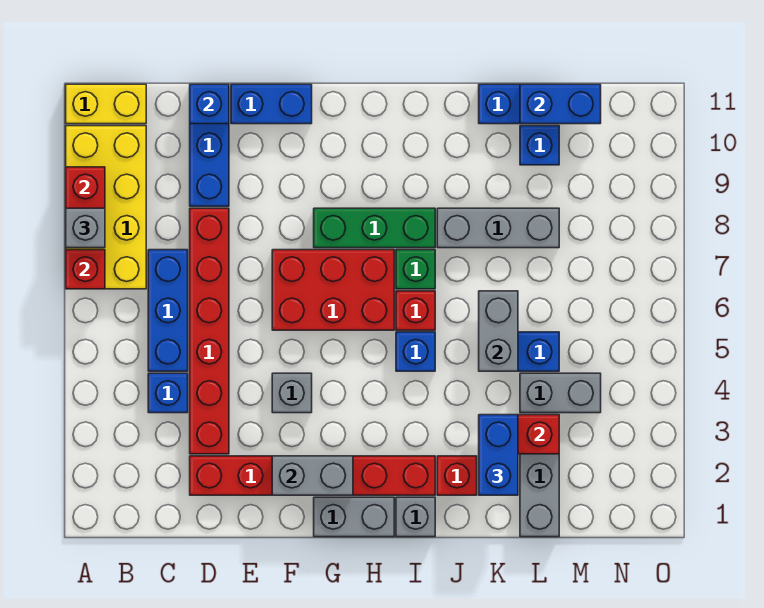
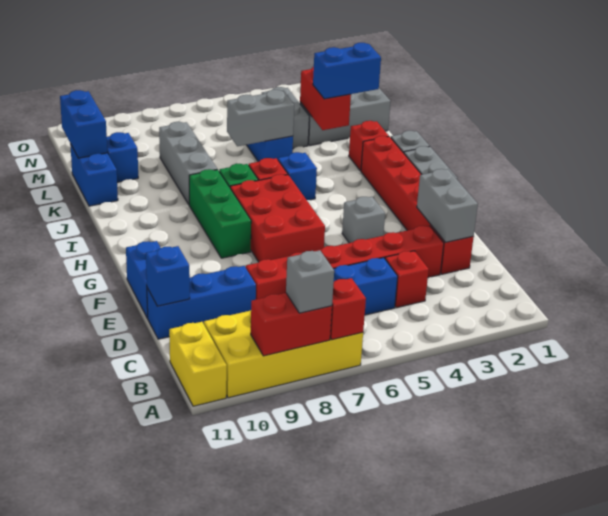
blue brick C4 level 1 -> red brick C4 level 1
grey brick F2:G2 level 2 -> grey brick D2:E2 level 2

